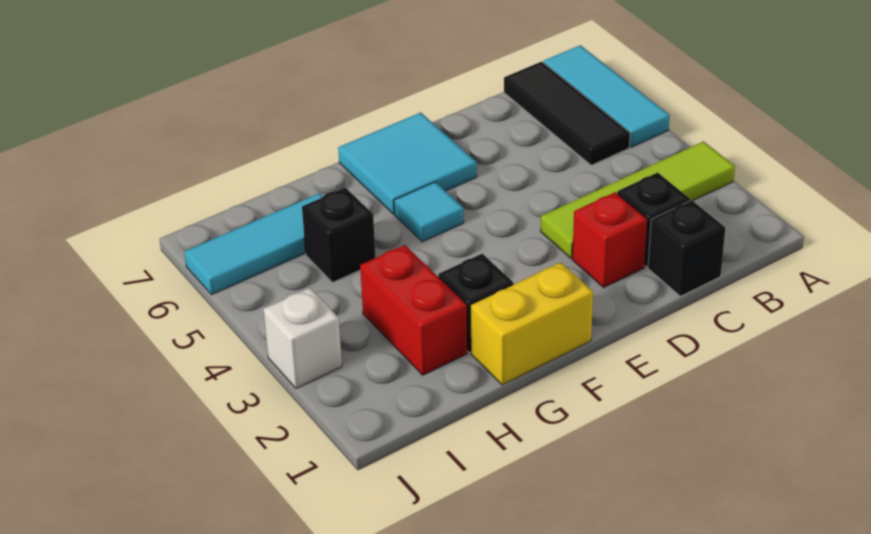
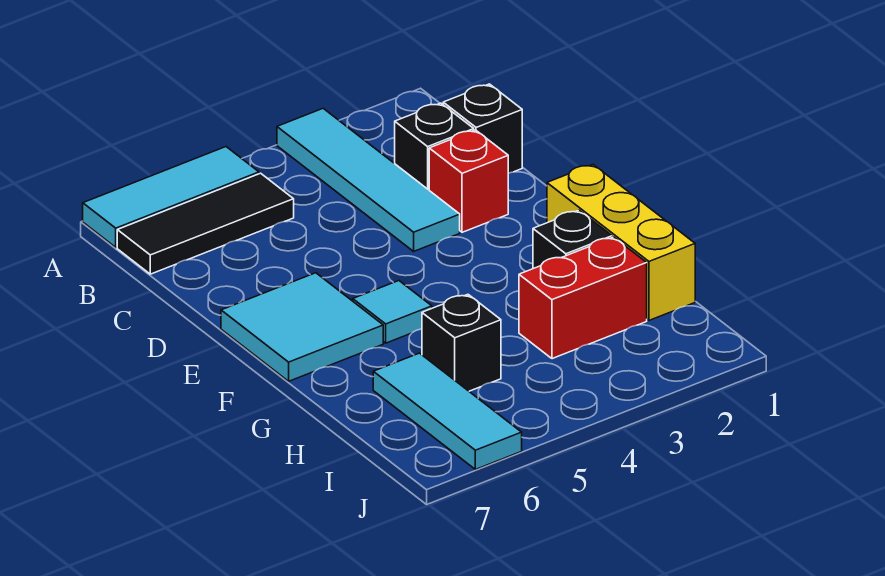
lime tile A3:D3 level 1 -> cyan tile A3:D3 level 1
yellow brick F1:G1 level 1 -> yellow brick F1:H1 level 1
white brick J3 level 1 -> none

